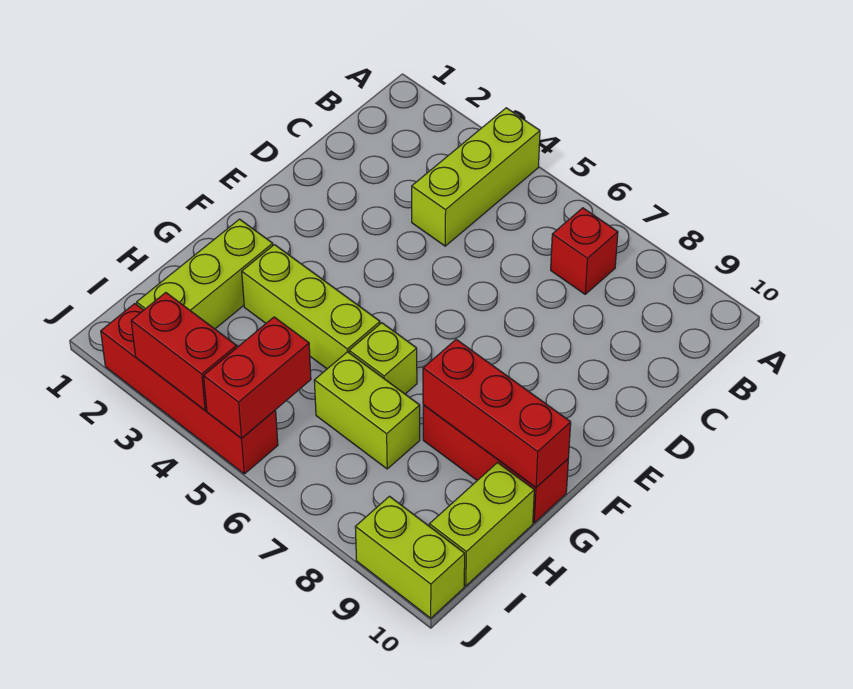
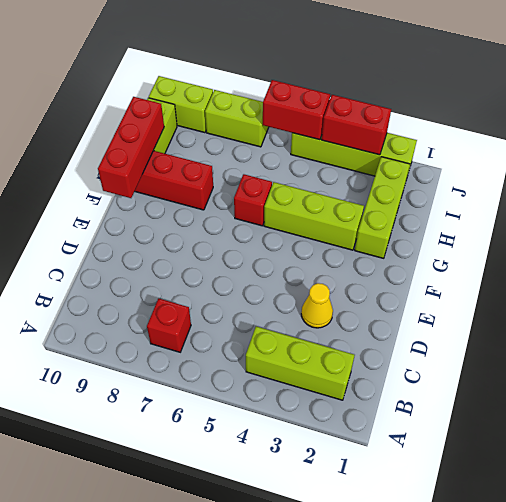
lime brick A4:C4 level 1 -> lime brick B2:B4 level 1
none -> yellow cone D3 level 1
lime brick G6 level 1 -> red brick G6 level 1
red brick G8:G10 level 2 -> red brick F10:H10 level 2
lime brick H6:H7 level 1 -> lime brick J7:J8 level 1
red brick I5:J5 level 2 -> red brick J5:J6 level 2
red brick J2:J5 level 1 -> lime brick J2:J5 level 1

